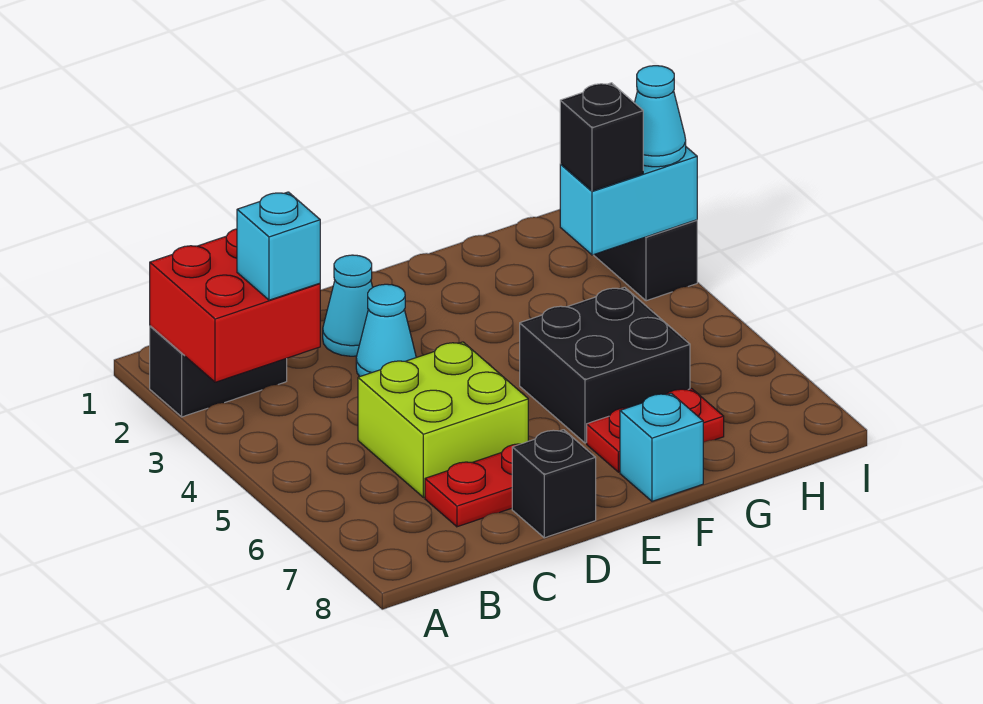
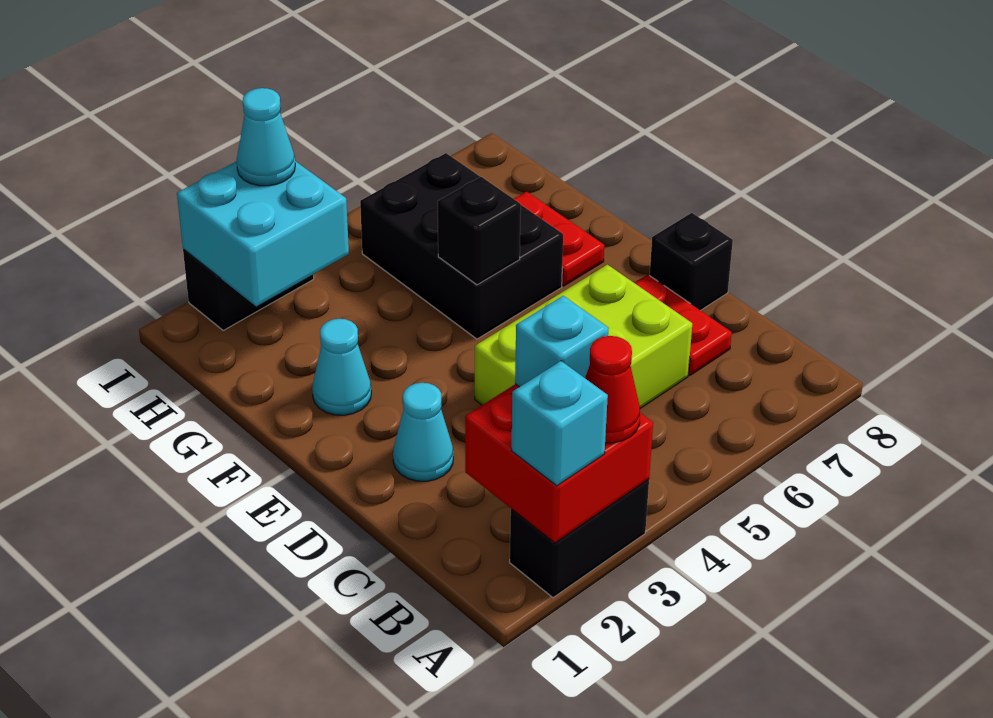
black brick A2:B2 level 1 -> black brick A2:A3 level 1
none -> red cone A3 level 3
lime brick C5:D6 level 1 -> lime brick C4:D6 level 1
cyan cone D3 level 1 -> cyan cone F2 level 1
black brick F5:G6 level 1 -> black brick F5:H6 level 1
cyan brick F8 level 1 -> cyan brick A2 level 3
cyan brick H3:I3 level 2 -> cyan brick H2:I3 level 2
black brick H3 level 3 -> black brick F5 level 2

